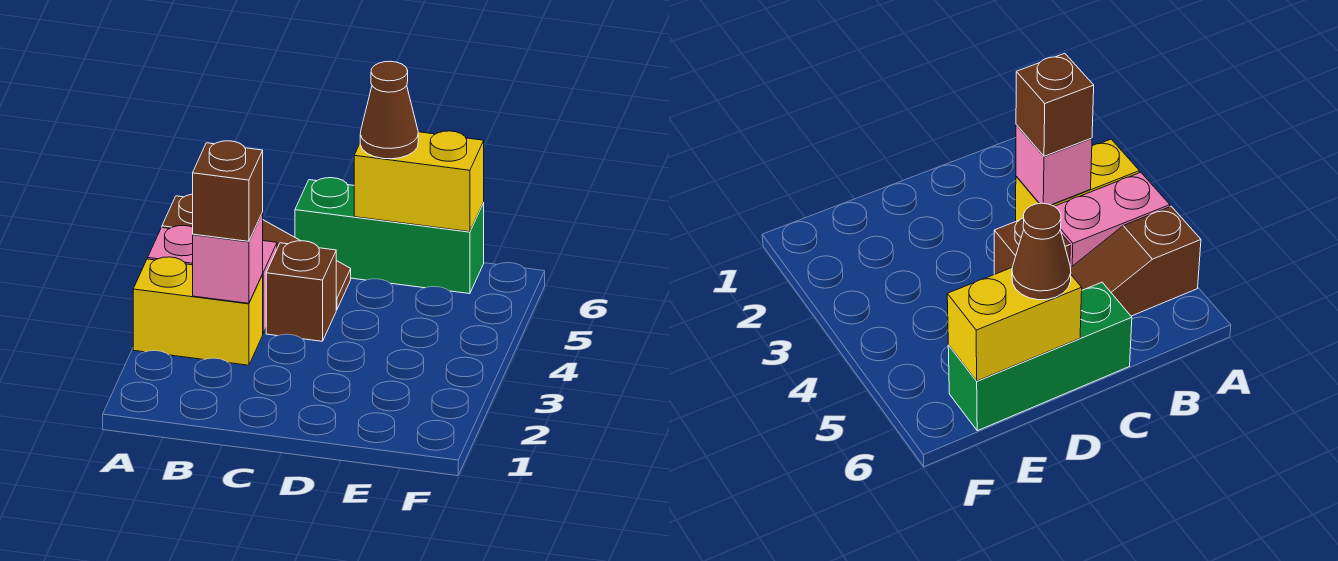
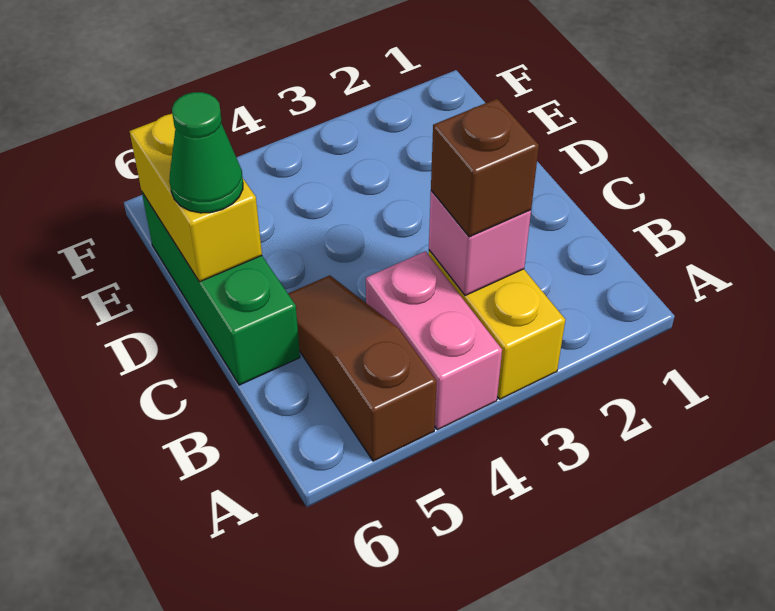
brown brick C4 level 1 -> none
brown cone D6 level 3 -> green cone D6 level 3

